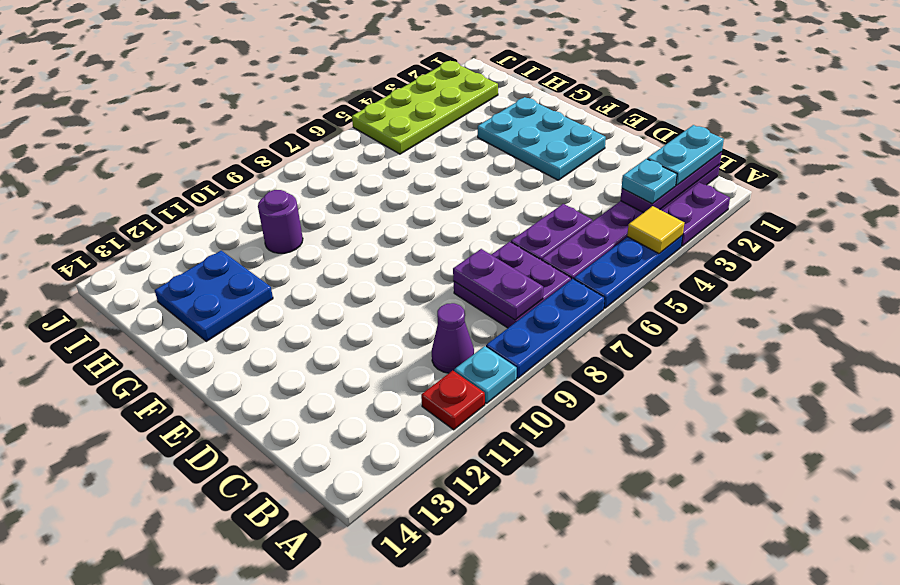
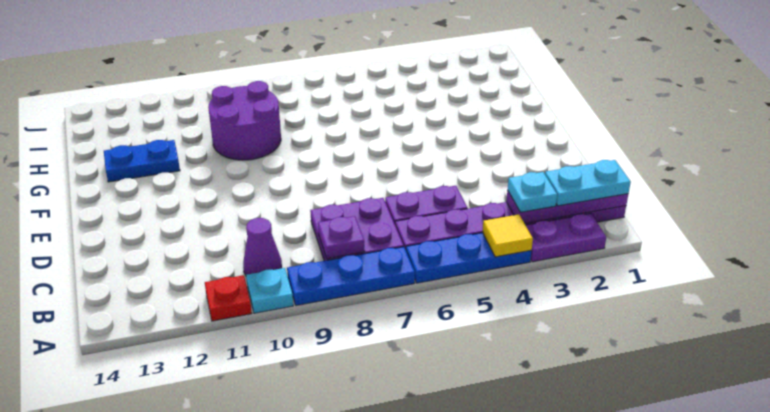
purple plate B8:C8 level 2 -> purple plate B8 level 2
cyan plate E2:G3 level 1 -> none
blue plate G12:H13 level 1 -> blue plate G12:G13 level 1
purple round brick H10 level 1 -> purple round brick G9:H10 level 1
lime plate I2:J5 level 1 -> none

